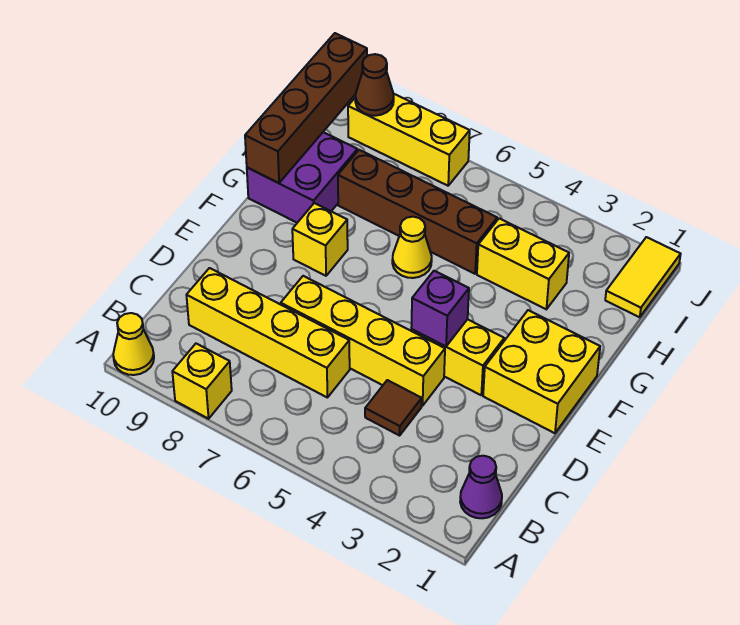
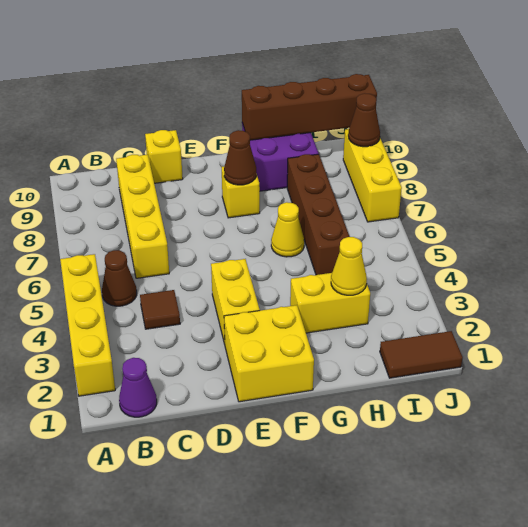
yellow brick A8 level 1 -> yellow brick D10 level 1
yellow cone A10 level 1 -> yellow cone H3 level 2
none -> brown cone B5 level 1
yellow brick D4:D7 level 1 -> yellow brick A2:A5 level 1
purple brick E4 level 2 -> none
none -> brown cone F8 level 2
yellow brick H3:H4 level 1 -> yellow brick G3:H3 level 1
yellow tile I1:J1 level 1 -> brown tile I1:J1 level 1

